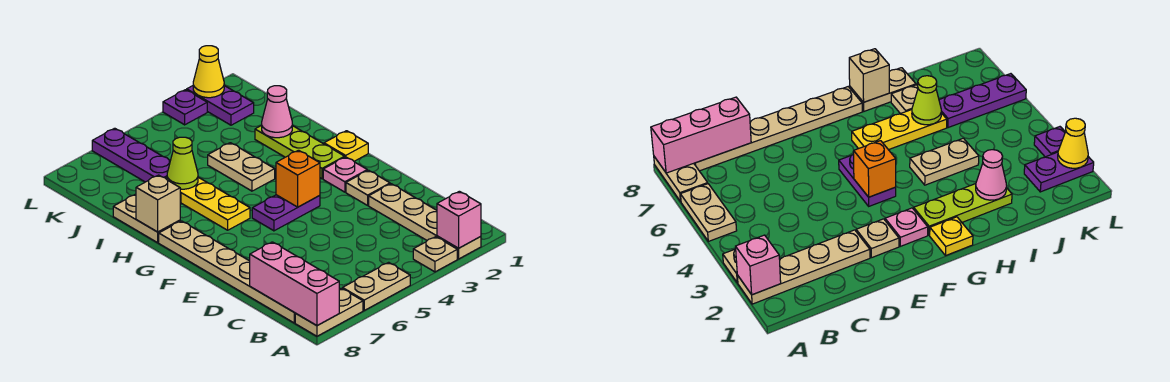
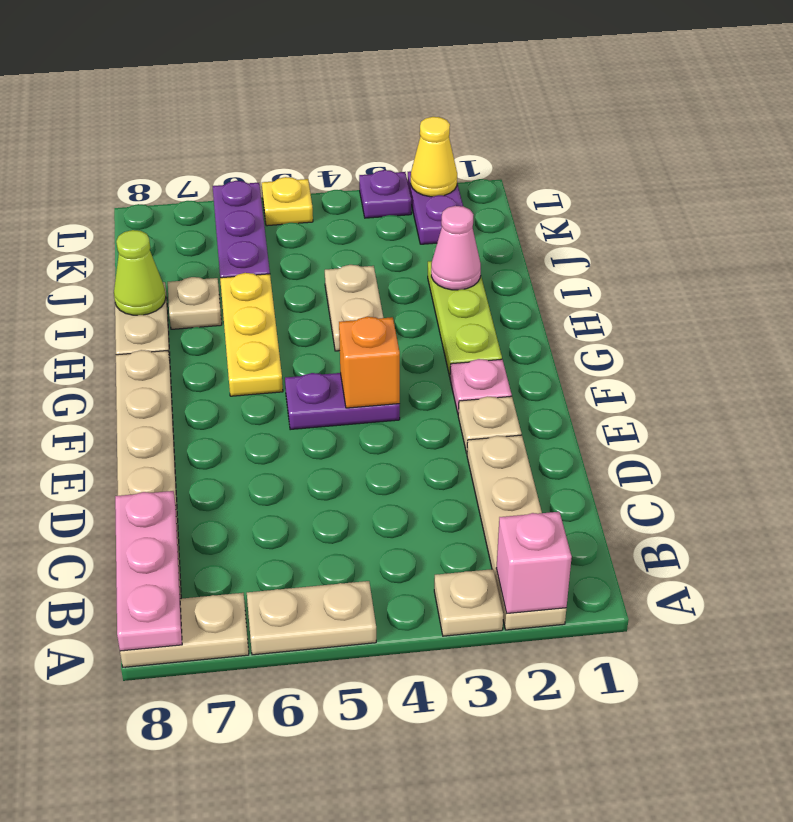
pink brick A8:C8 level 2 -> pink plate A8:C8 level 2
yellow plate G1 level 1 -> yellow plate L5 level 1
tan brick H8 level 2 -> none
lime cone I6 level 2 -> lime cone I8 level 2

